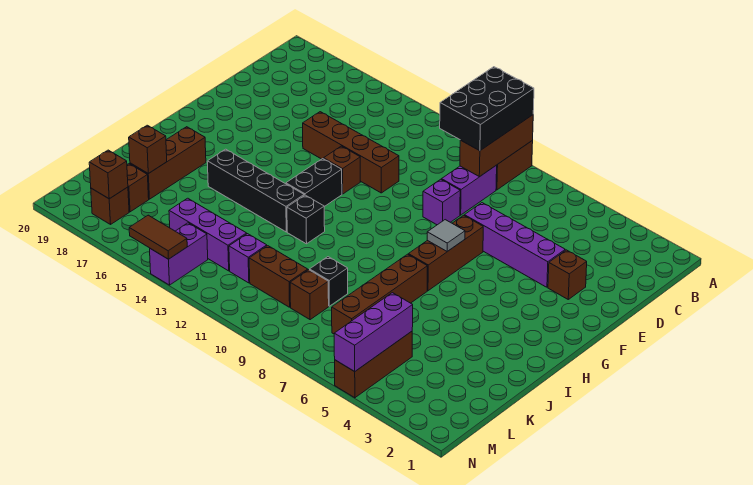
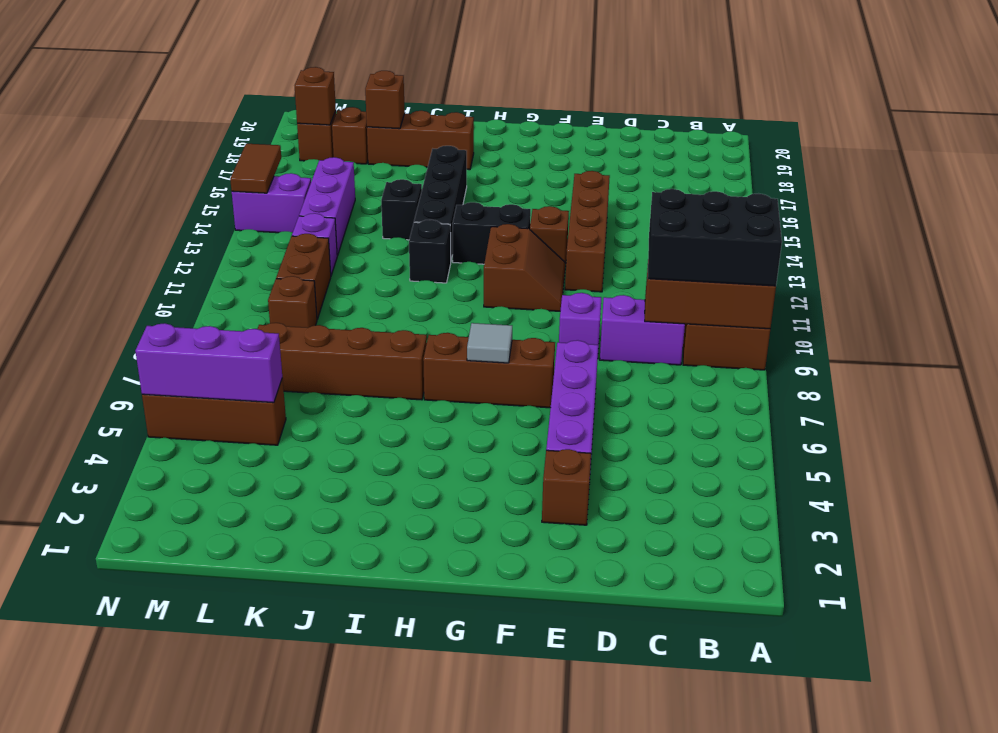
none -> brown slope F11:G12 level 1 top G
black brick K9 level 1 -> black brick J14 level 1

